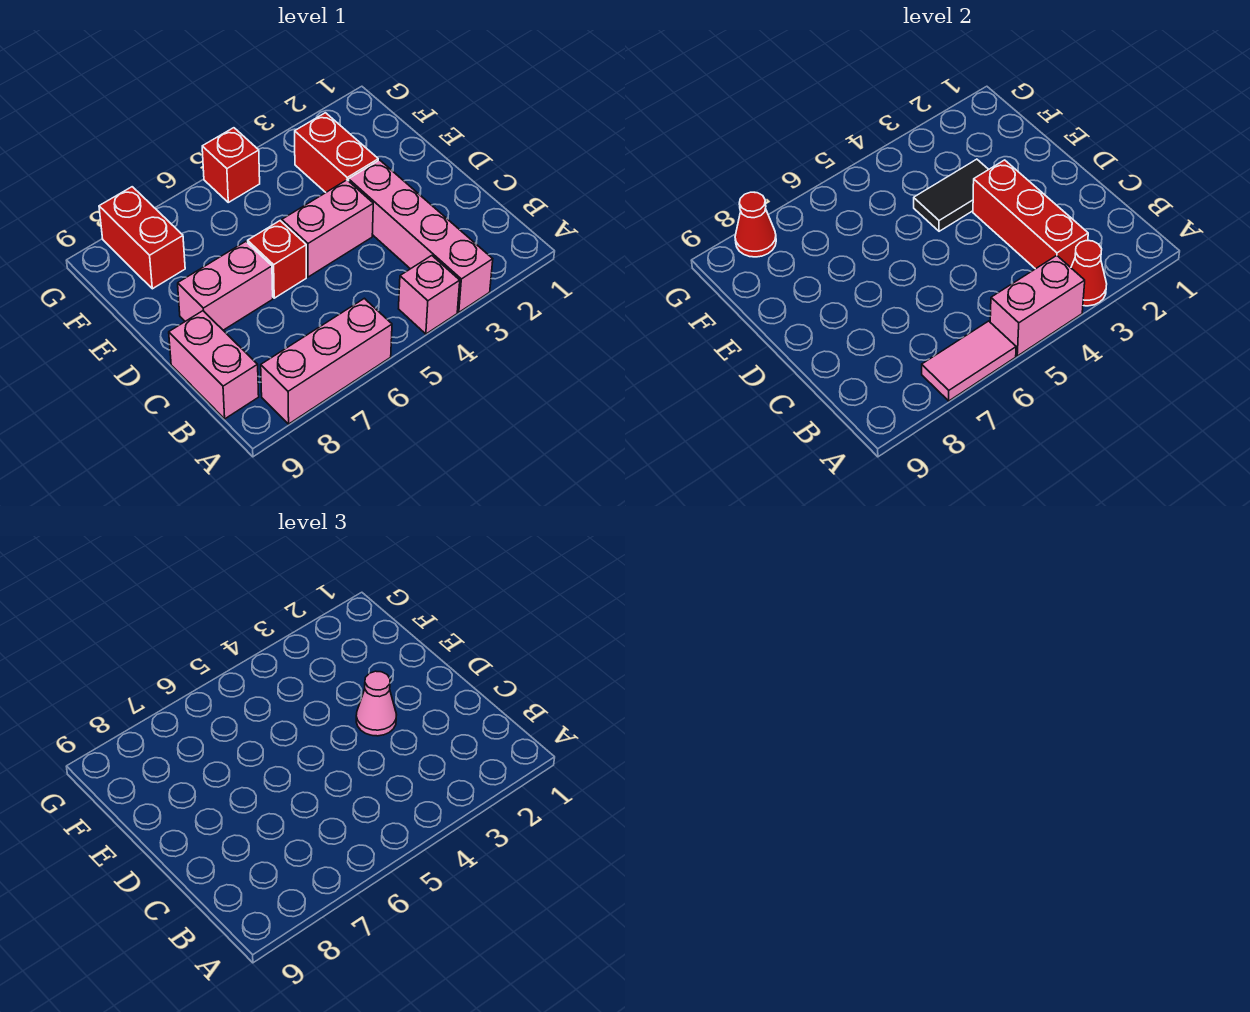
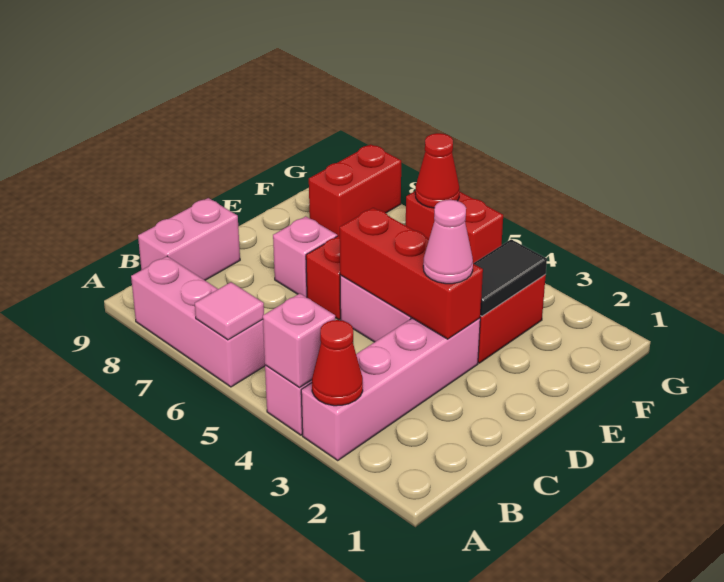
pink brick A4:A5 level 2 -> pink brick A4 level 2
pink tile A6:A7 level 2 -> pink tile A6 level 2
red brick B3:D3 level 2 -> red brick D3:D5 level 2
pink brick D7:D8 level 1 -> pink brick D7 level 1
black tile E3:E4 level 2 -> black tile E3:F3 level 2
red brick G5 level 1 -> red brick G5:G6 level 1
red cone G8 level 2 -> red cone G6 level 2

